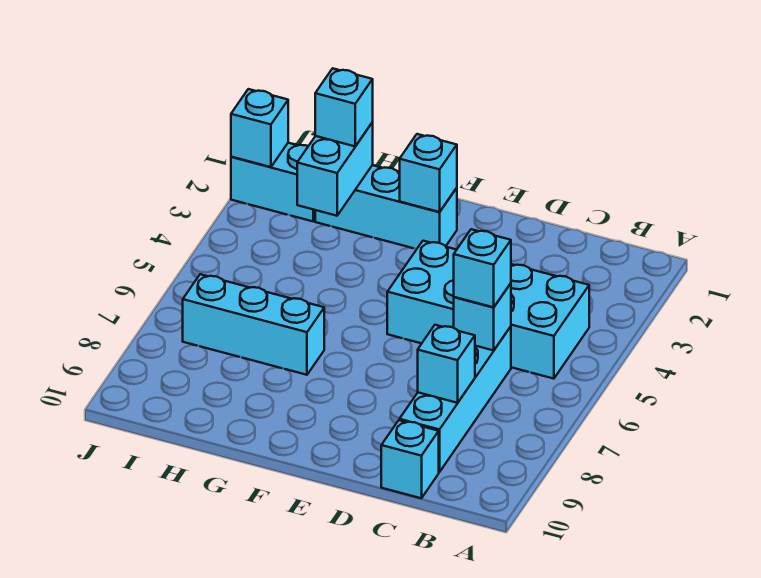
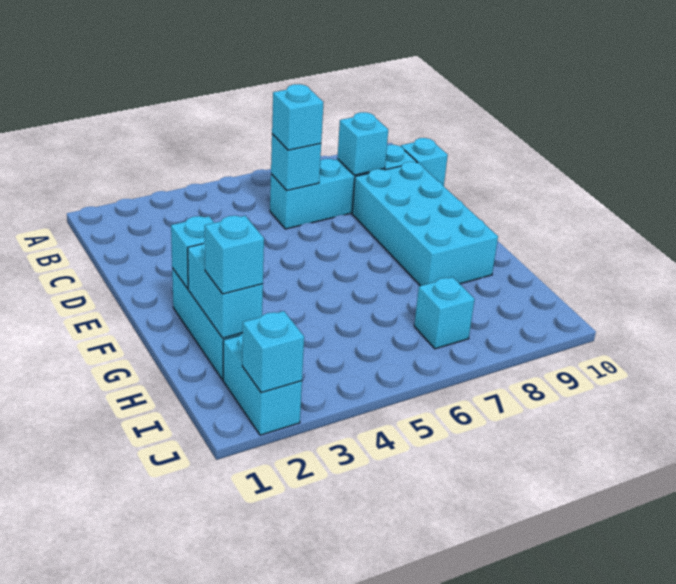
cyan brick B4:E5 level 1 -> cyan brick D8:G9 level 1
cyan brick G7:I7 level 1 -> cyan brick I7 level 1
cyan brick H2:H3 level 2 -> cyan brick G2:H2 level 2

